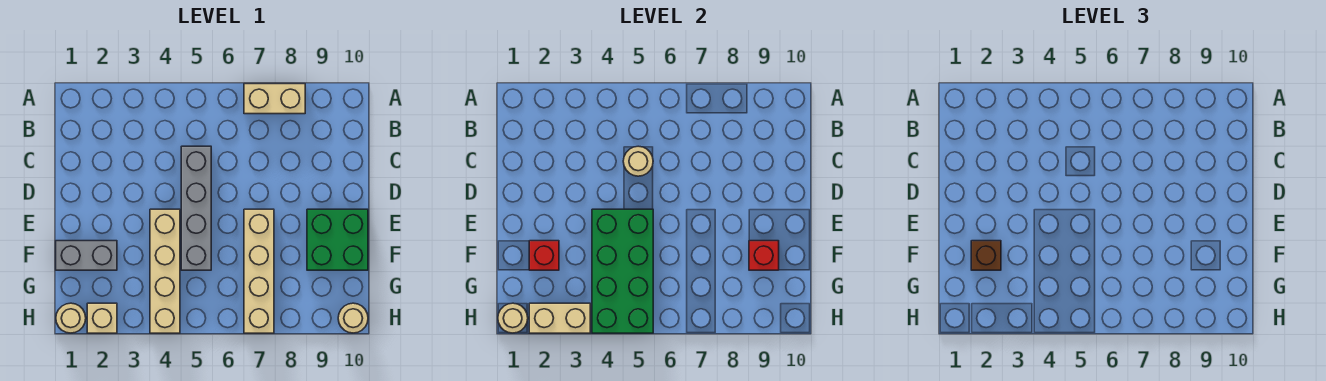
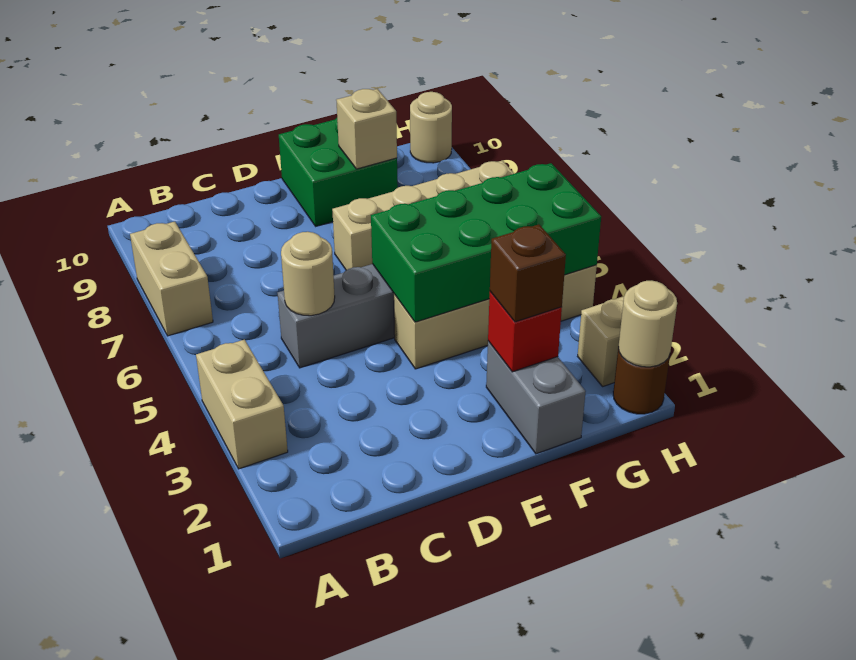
red brick F9 level 2 -> tan brick F9 level 2
tan round brick H1 level 1 -> brown round brick H1 level 1
tan brick H2:H3 level 2 -> tan brick A3:A4 level 1

